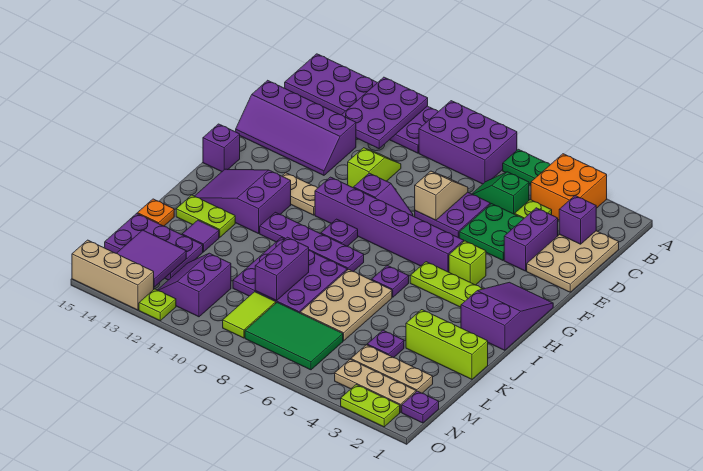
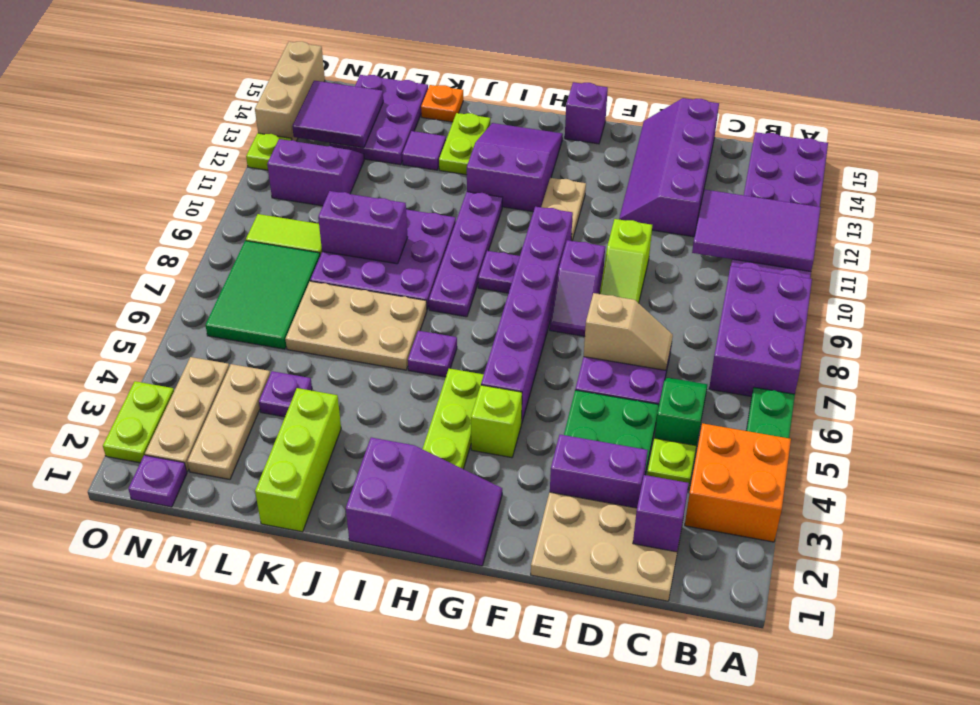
purple plate A11:C12 level 2 -> purple tile A11:C12 level 2
lime slope D10:E10 level 1 top E -> lime slope E9:E10 level 1 top 10

